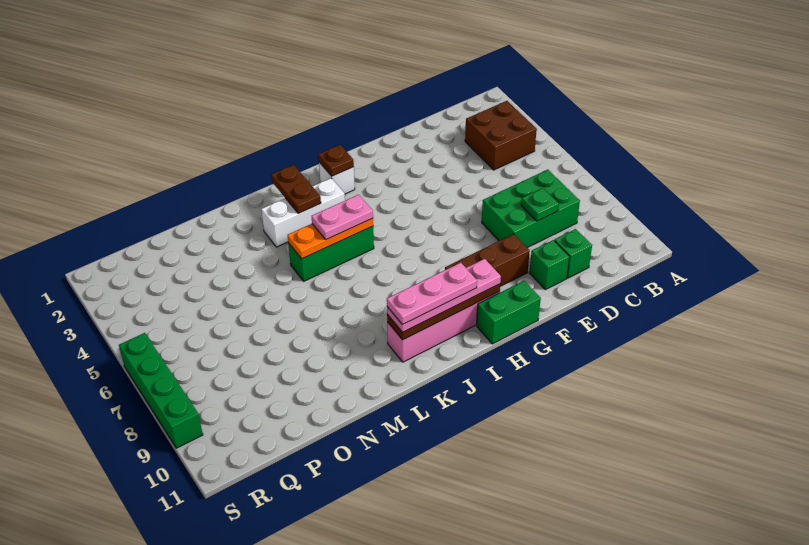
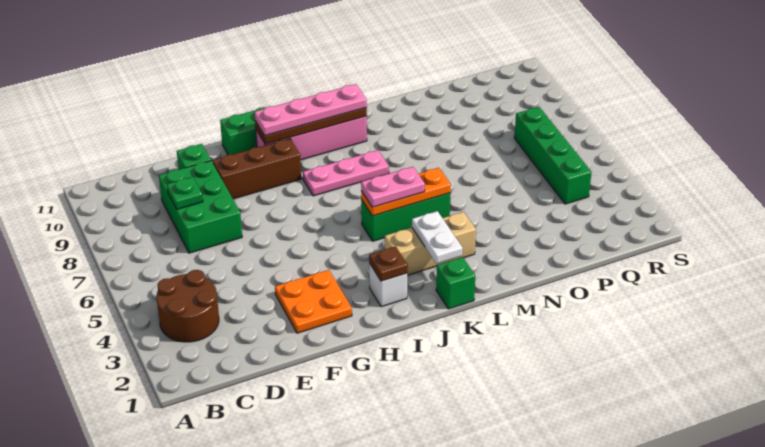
brown brick B3:C4 level 1 -> brown round brick B3:C4 level 1
green brick C7:E8 level 1 -> green brick D7:E9 level 1
green brick D10 level 1 -> green brick K1 level 1
none -> orange plate F2:G3 level 1
pink plate I10:K10 level 4 -> pink plate I8:K8 level 1
white brick J3:L3 level 1 -> tan brick J3:L3 level 1
brown plate K2:K3 level 2 -> white plate K2:K3 level 2
green brick S6:S9 level 1 -> green brick Q4:Q7 level 1

